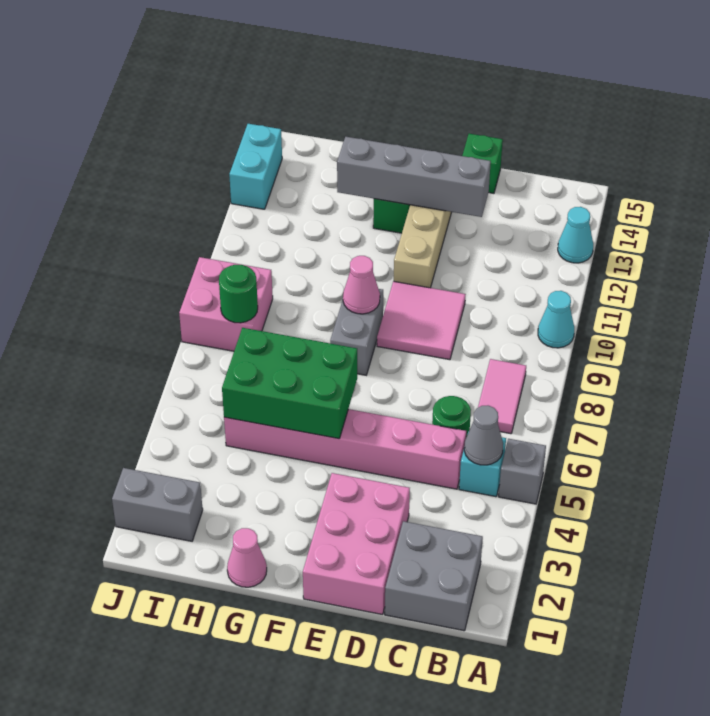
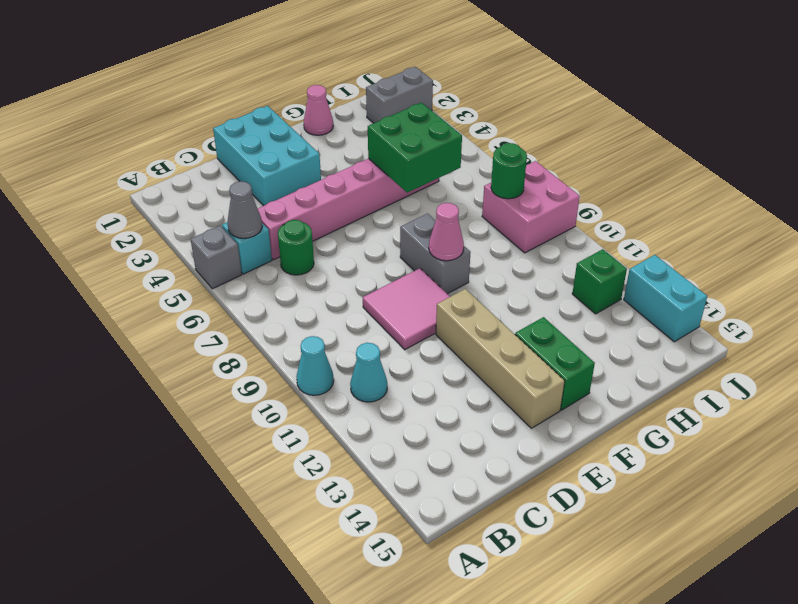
cyan cone A13 level 1 -> cyan cone B11 level 1
grey brick B1:C2 level 1 -> none
pink tile B7:B8 level 1 -> none
pink brick D1:E3 level 1 -> cyan brick D1:E3 level 1
grey brick D13:G13 level 2 -> none
green brick D15 level 1 -> green brick I12 level 1
green brick F5:H6 level 2 -> green brick G5:H6 level 2

